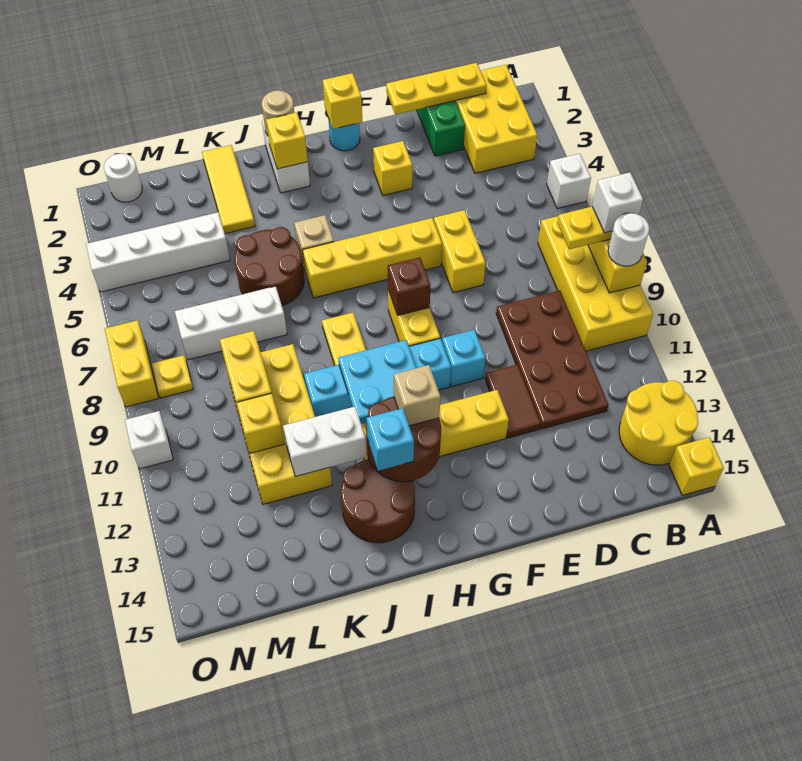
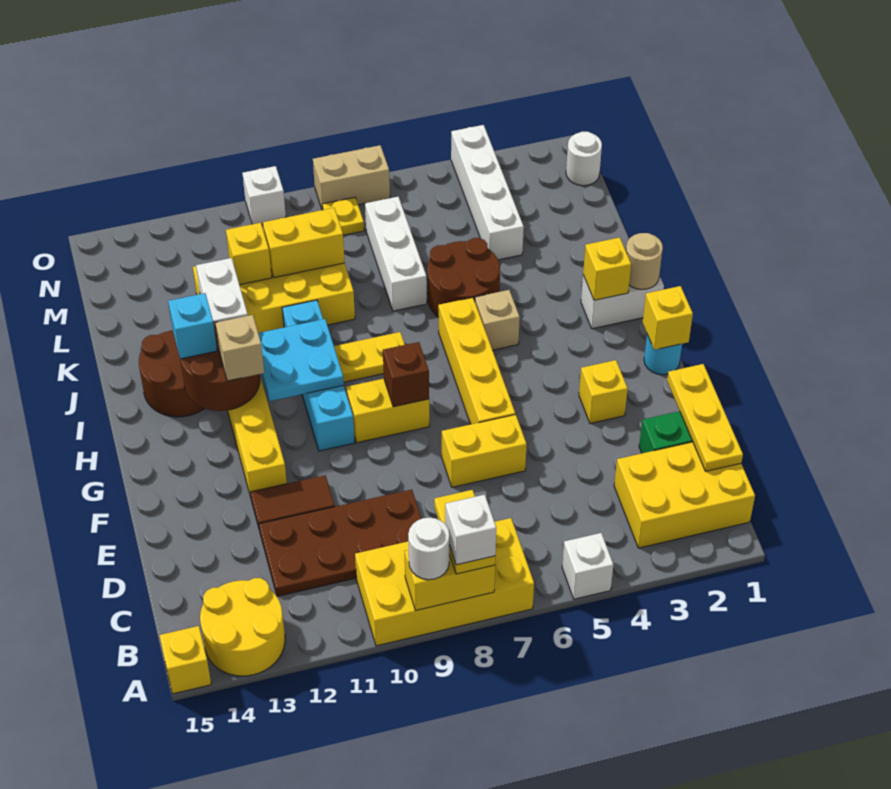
cyan brick F10 level 1 -> none
yellow tile K1:K3 level 1 -> none
yellow brick O7:O8 level 1 -> tan brick O7:O8 level 1

